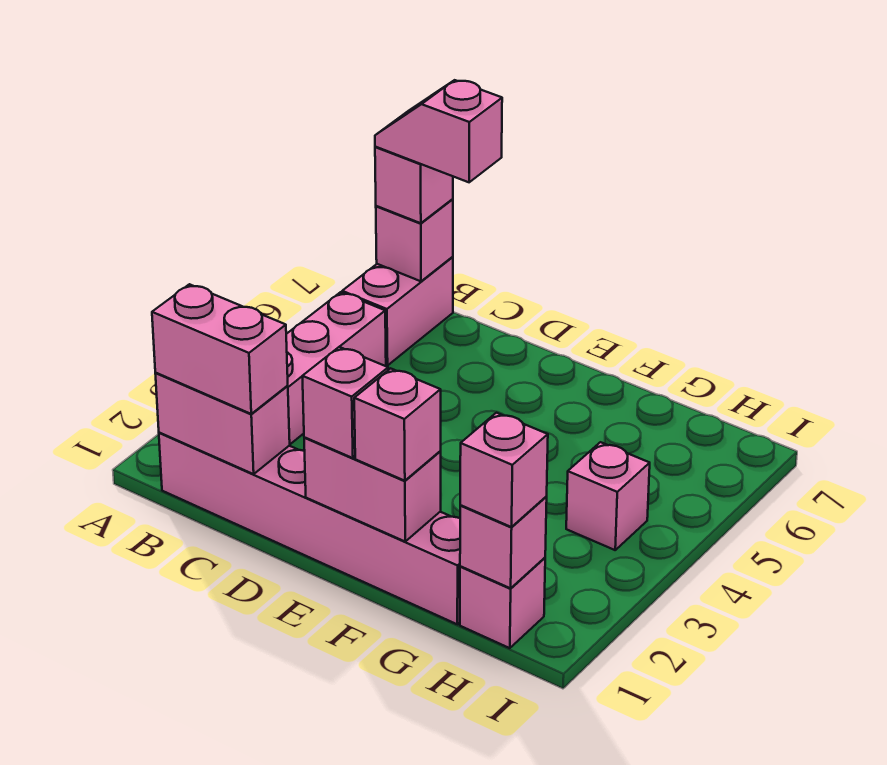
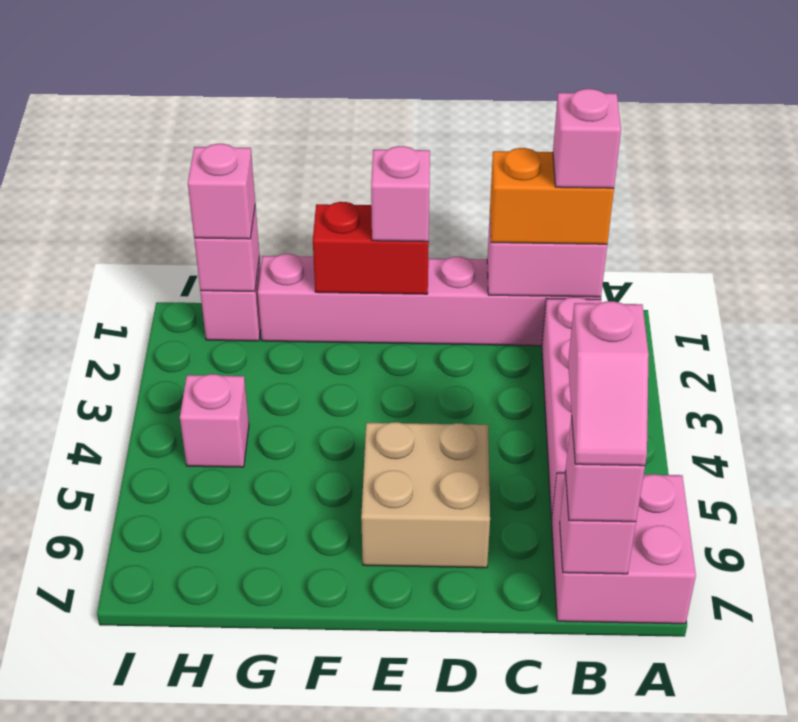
pink brick B1:C1 level 3 -> orange brick B1:C1 level 3
pink brick B6:B7 level 1 -> pink brick A6:B7 level 1
pink slope B7:C7 level 4 top C -> pink slope B6:B7 level 4 top 6
none -> tan brick D5:E6 level 1
pink brick E1:F1 level 2 -> red brick E1:F1 level 2
pink brick F1 level 3 -> pink brick B1 level 4

